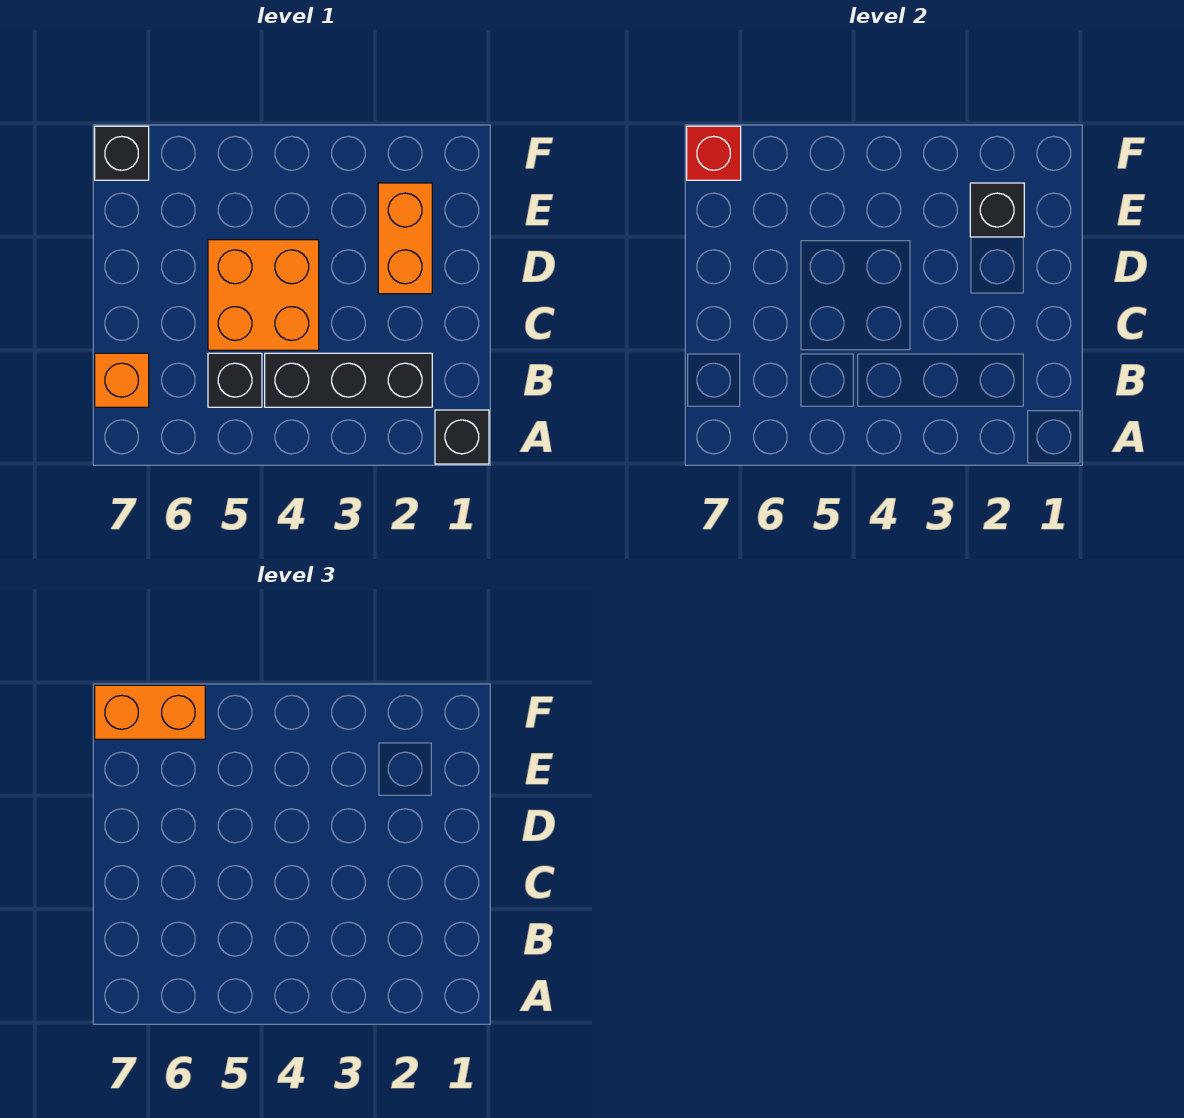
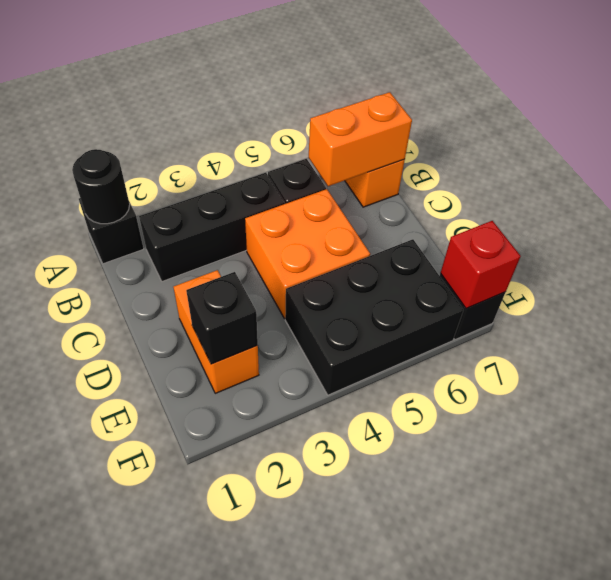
none -> black round brick A1 level 2
none -> black brick E4:F6 level 1
orange brick F6:F7 level 3 -> orange brick B6:B7 level 2

